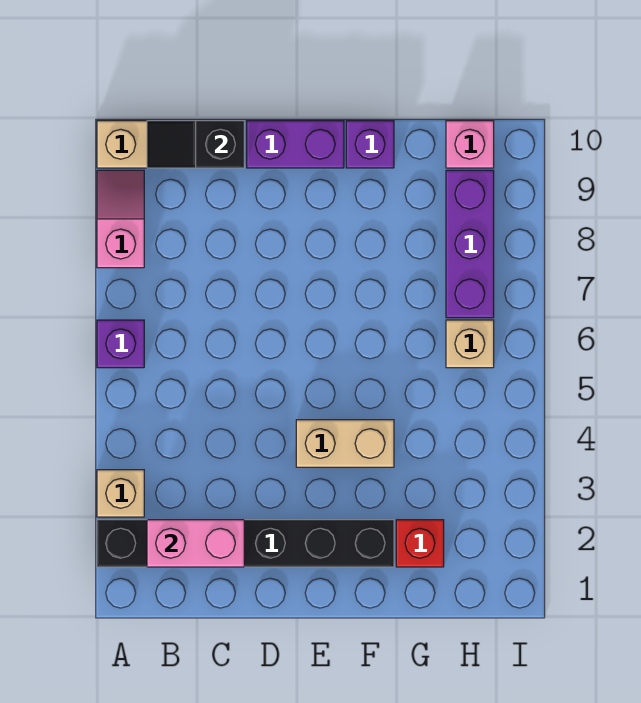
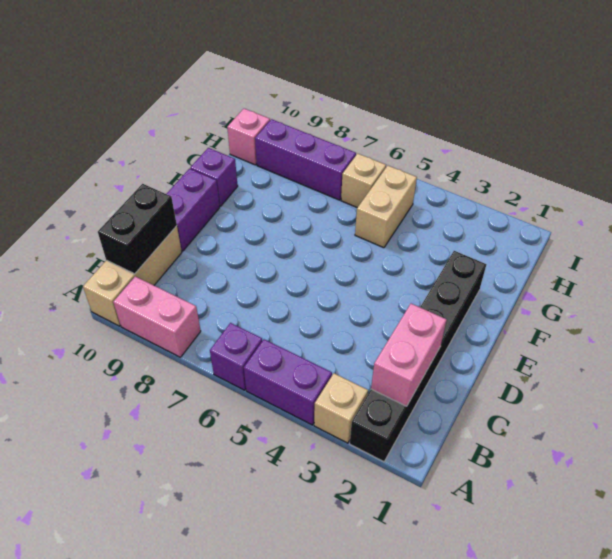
none -> purple brick A4:A5 level 1
pink slope A8:A9 level 1 top 8 -> pink brick A8:A9 level 1
black slope B10:C10 level 2 top C -> black brick B10:C10 level 2
tan brick E4:F4 level 1 -> tan brick G5:H5 level 1
red brick G2 level 1 -> none

